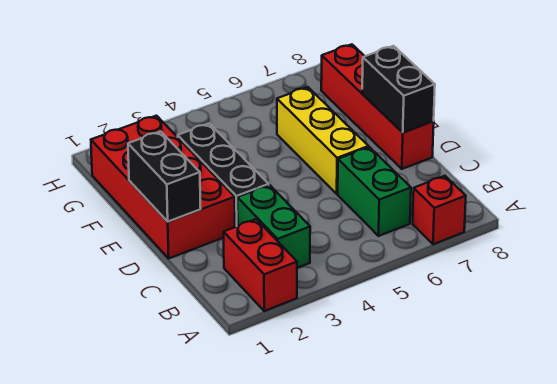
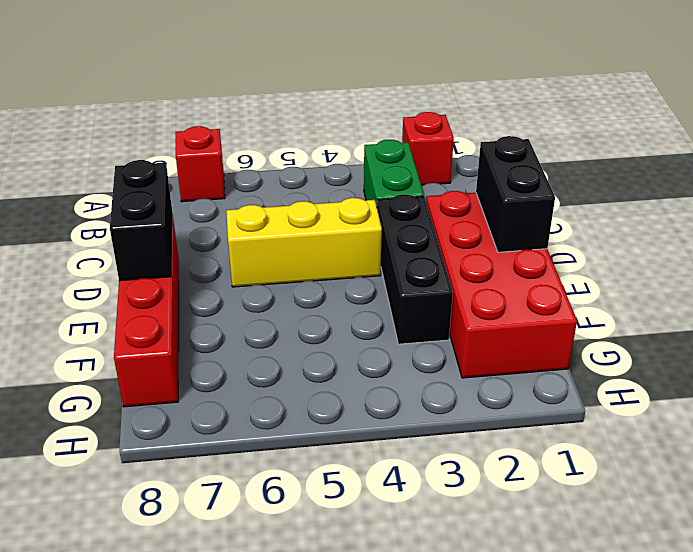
red brick A2:B2 level 1 -> red brick A2 level 1
green brick B6:C6 level 1 -> none
yellow brick D6:F6 level 1 -> yellow brick D4:D6 level 1

